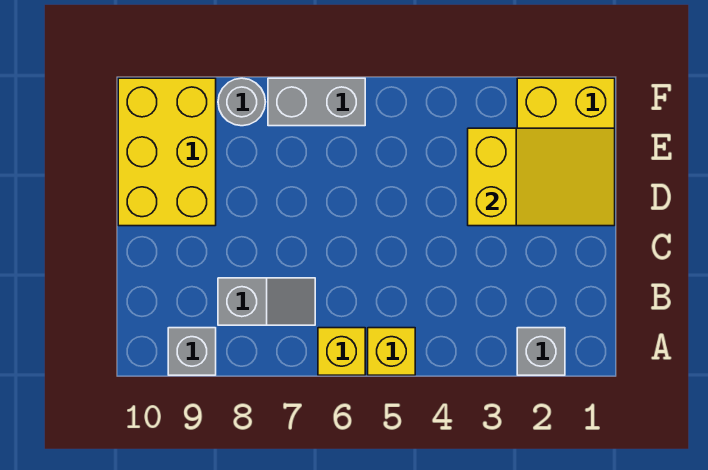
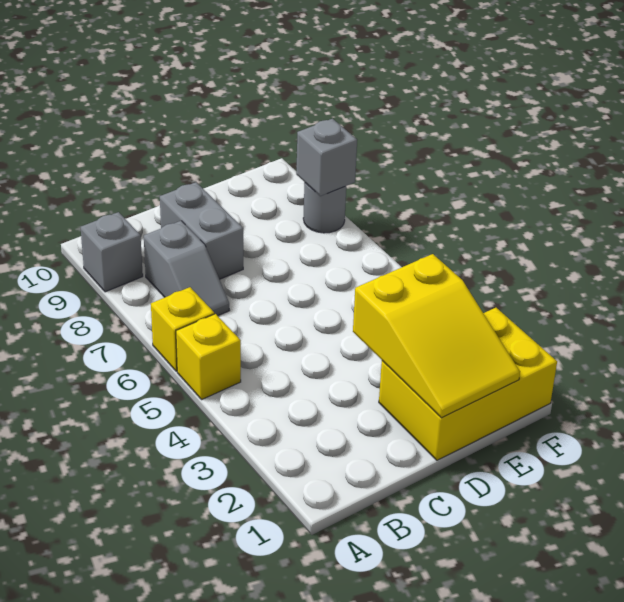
grey brick A2 level 1 -> grey brick F8 level 2
yellow brick D9:F10 level 1 -> none
grey brick F6:F7 level 1 -> grey brick C8:C9 level 1

